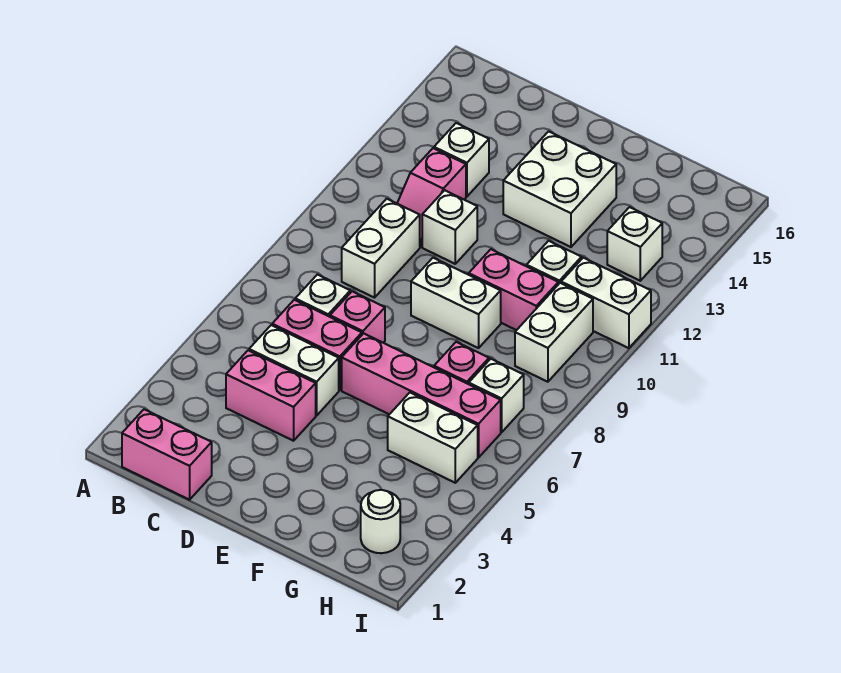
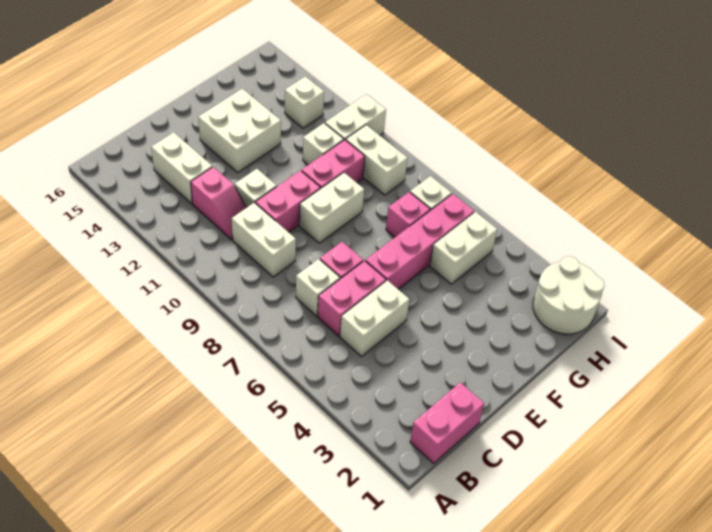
pink brick C4:D4 level 1 -> pink brick D10:E10 level 1
white brick C13 level 1 -> white brick C13:C14 level 1
white round brick H2 level 1 -> white round brick H1:I2 level 1

